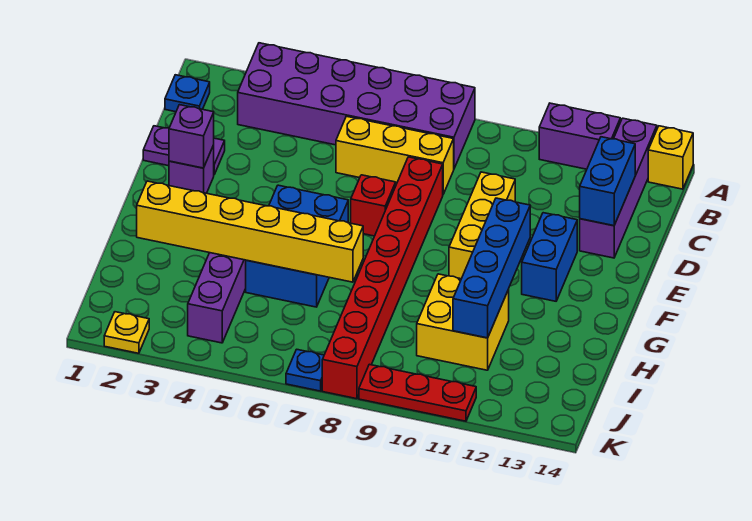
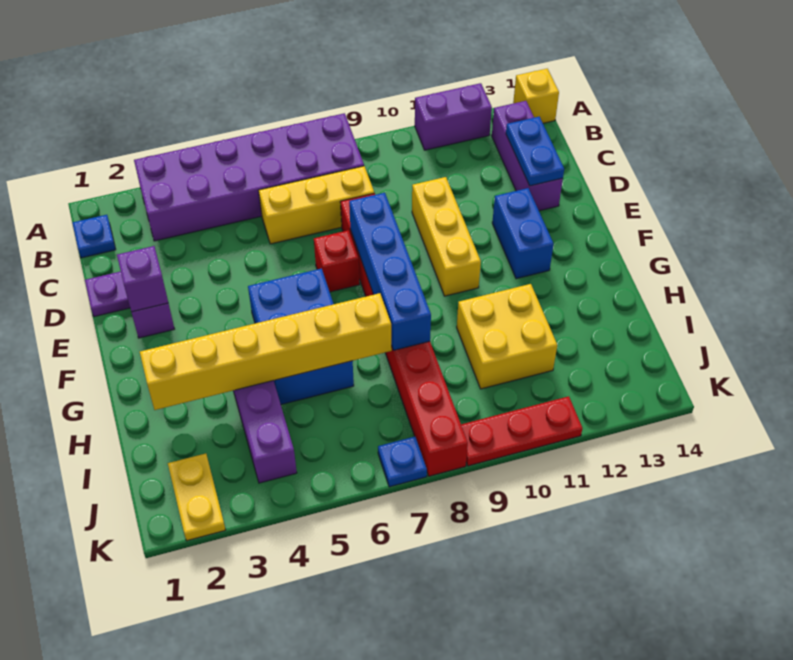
purple brick A13:D13 level 1 -> purple brick B13:D13 level 1
blue brick C13:D13 level 2 -> blue plate C13:D13 level 2
blue brick F11:I11 level 2 -> blue brick E8:H8 level 2
yellow plate K2 level 1 -> yellow plate J2:K2 level 1

